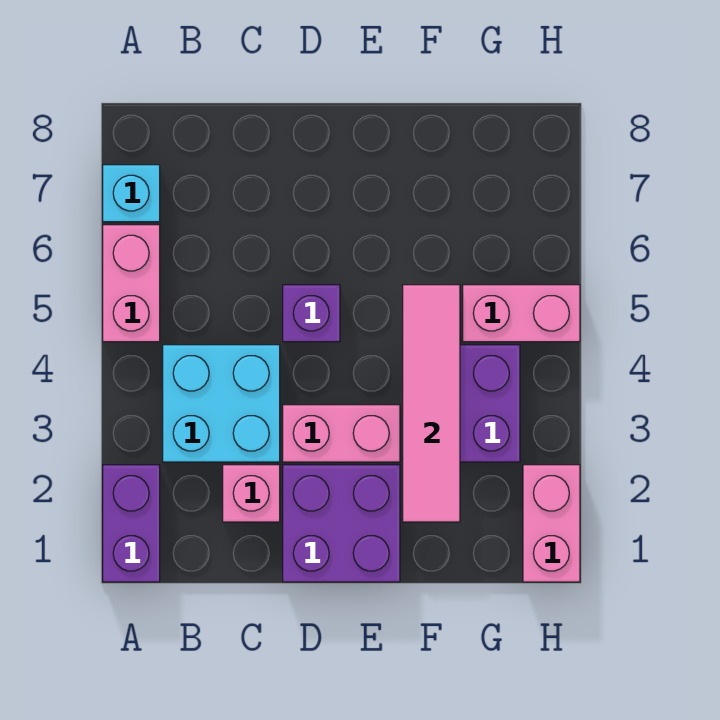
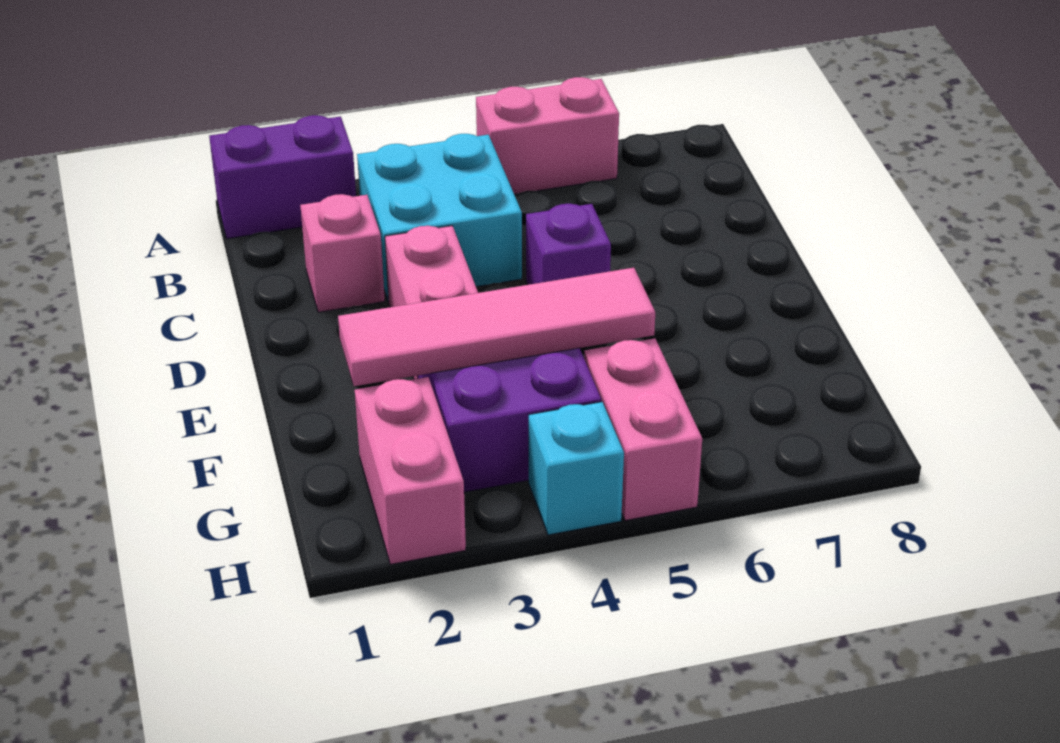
cyan brick A7 level 1 -> cyan brick H4 level 1
purple brick D1:E2 level 1 -> none
pink brick H1:H2 level 1 -> pink brick G2:H2 level 1

